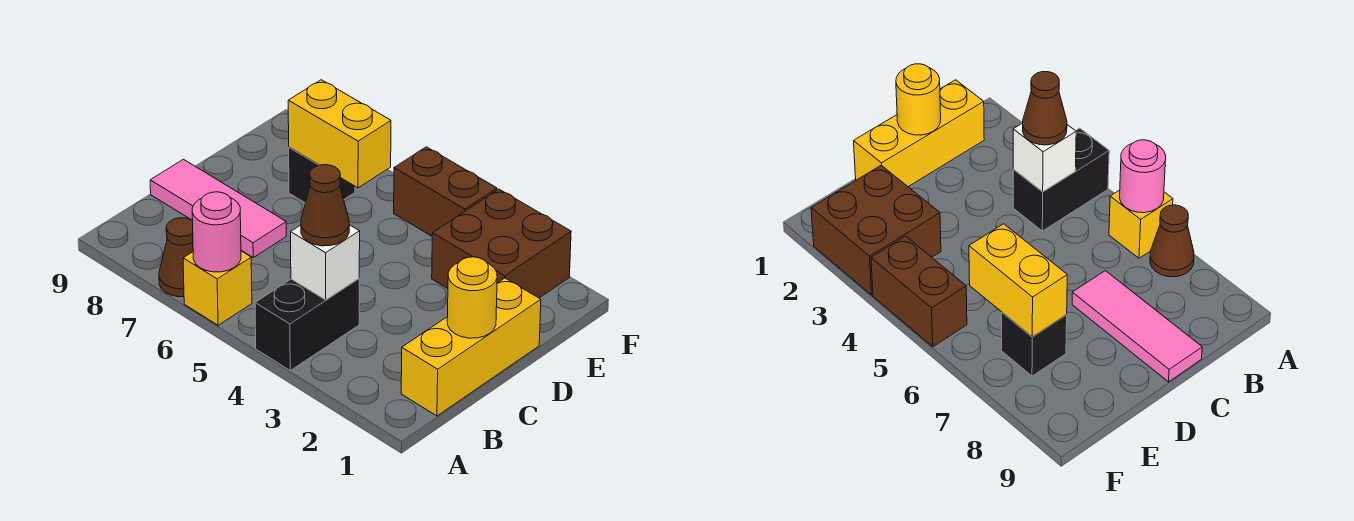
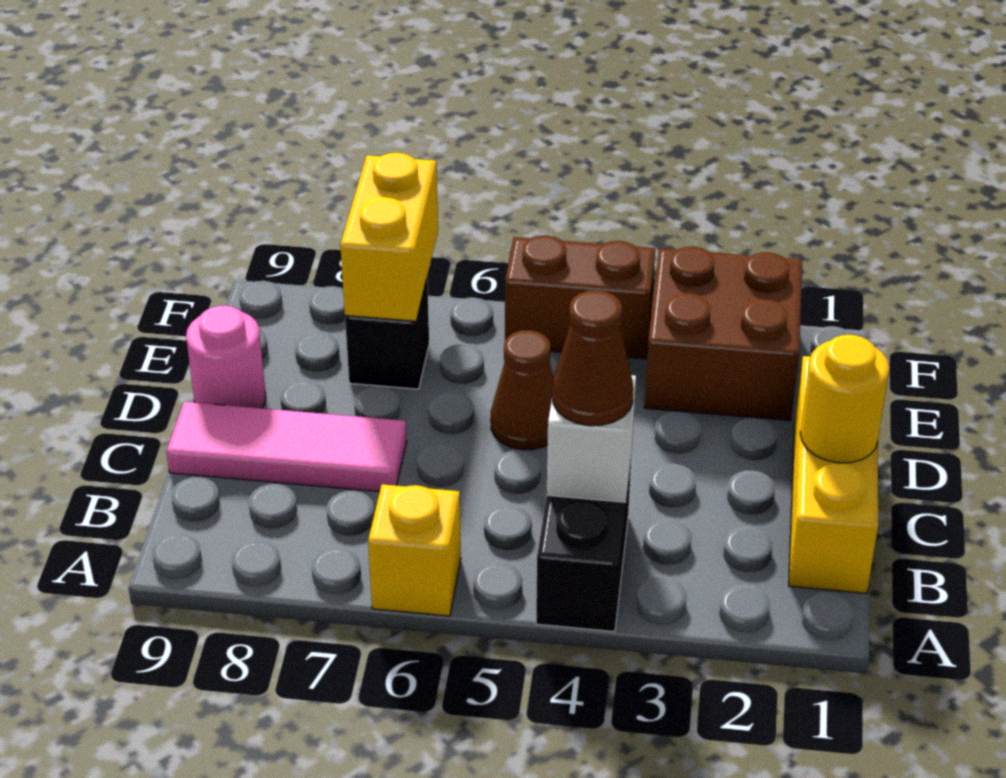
pink round brick A6 level 2 -> pink round brick D9 level 1
brown cone A7 level 1 -> brown cone D5 level 1
yellow brick E6:E7 level 2 -> yellow brick E7:F7 level 2

